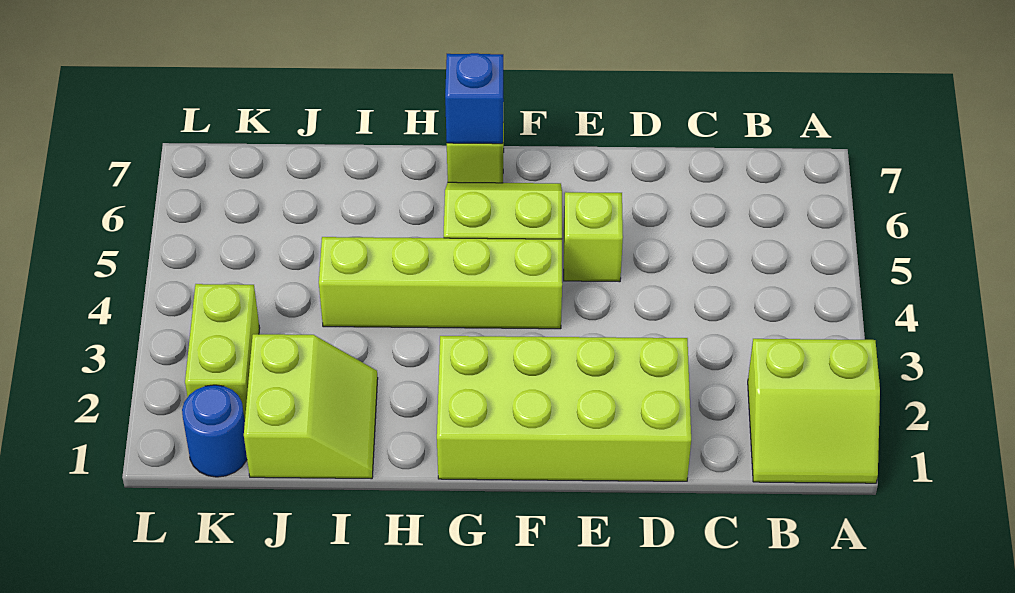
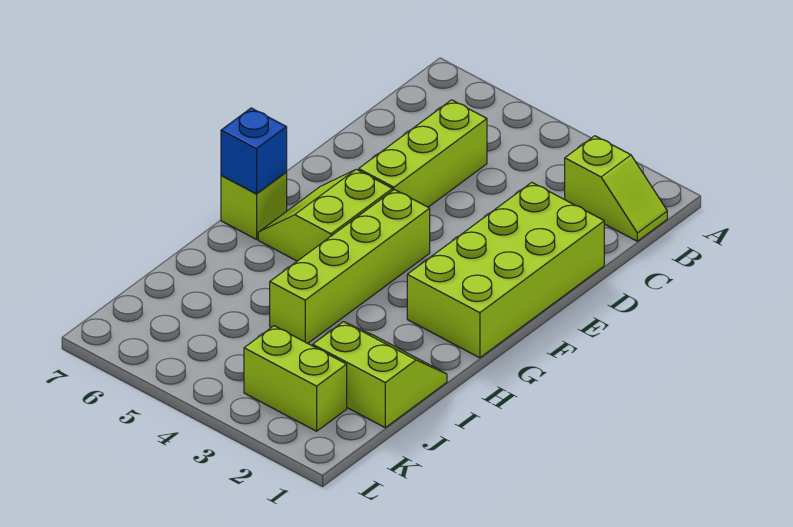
lime slope A1:B2 level 1 top 2 -> lime slope B1:B2 level 1 top 2
lime brick E5 level 1 -> lime brick C5:E5 level 1
blue round brick K1 level 1 -> none

